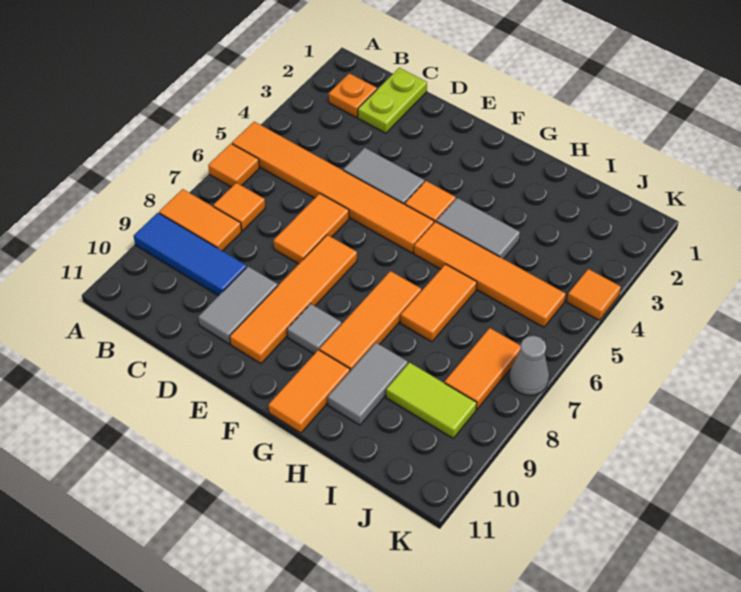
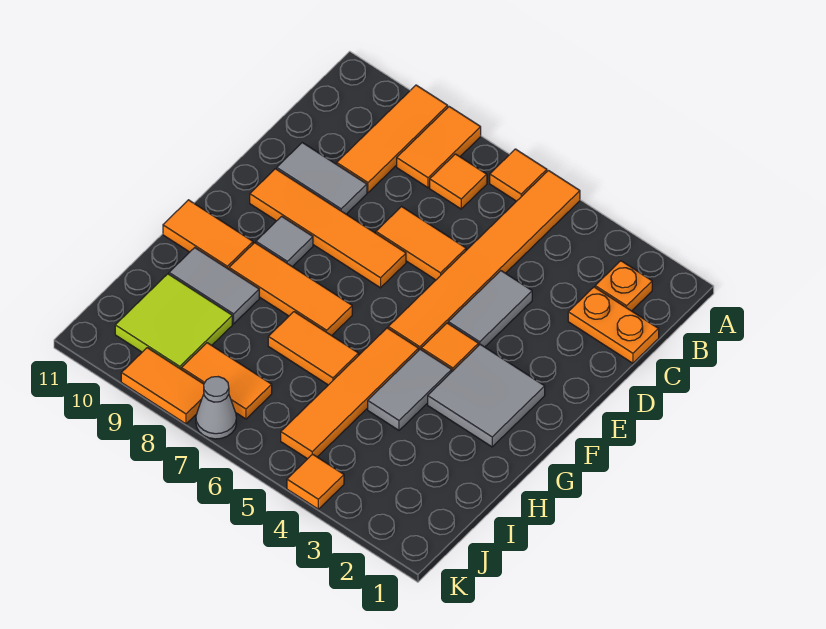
blue tile A9:C9 level 1 -> orange tile A9:C9 level 1
lime plate C1:C2 level 1 -> orange plate C1:C2 level 1
none -> grey tile F2:G3 level 1
lime tile I9:J9 level 1 -> lime tile I9:J10 level 1
none -> orange tile K8:K9 level 1

